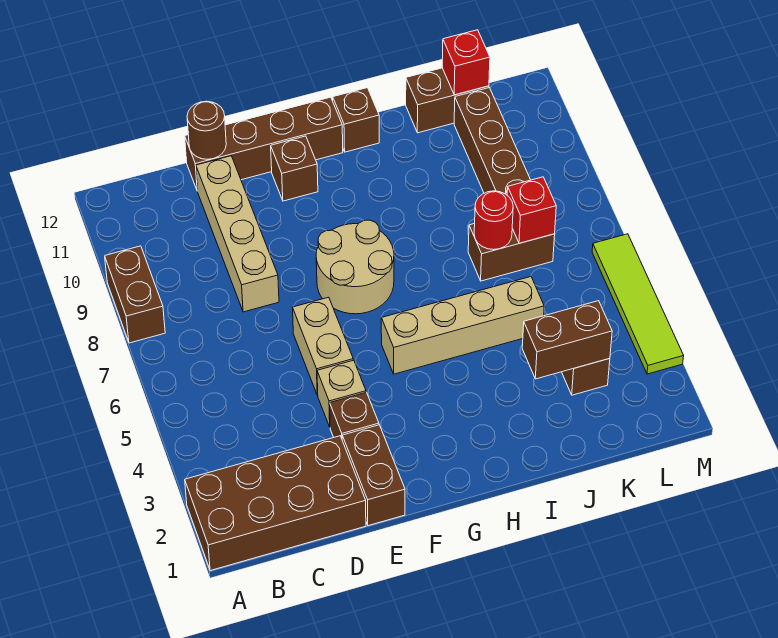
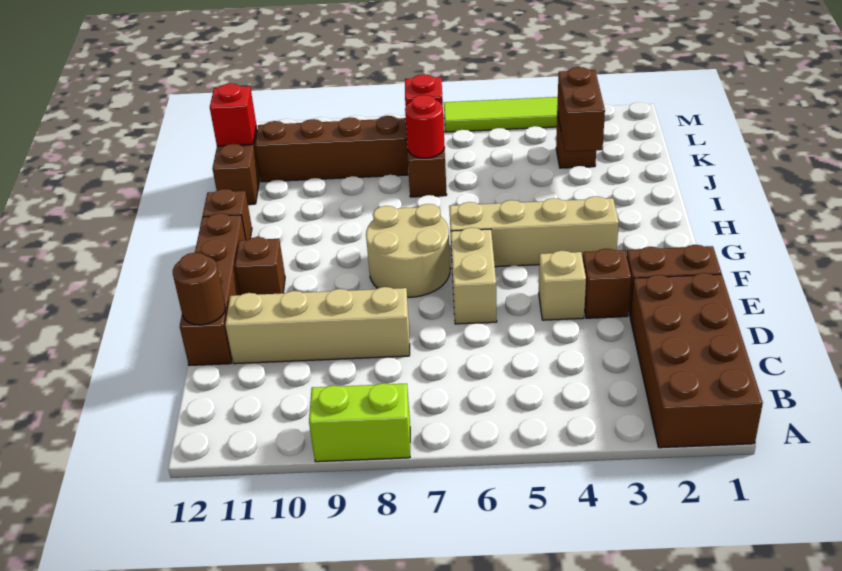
brown brick A8:A9 level 1 -> lime brick A8:A9 level 1
tan brick E5:E6 level 1 -> tan brick E6:F6 level 1
tan brick G5:J5 level 1 -> tan brick G3:G6 level 1

